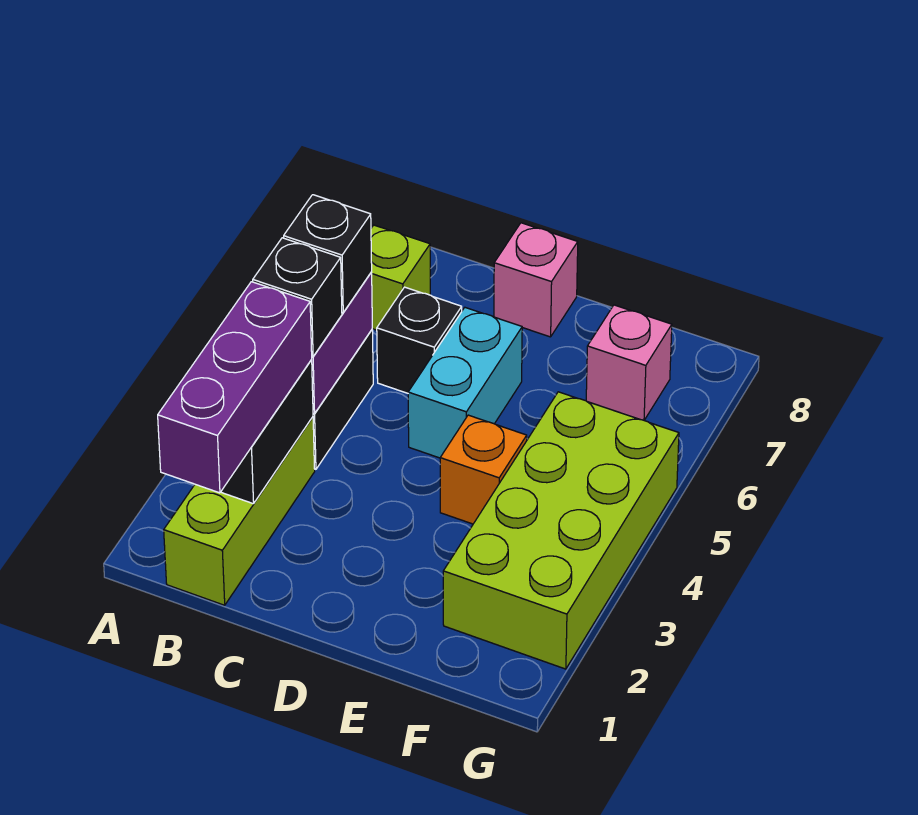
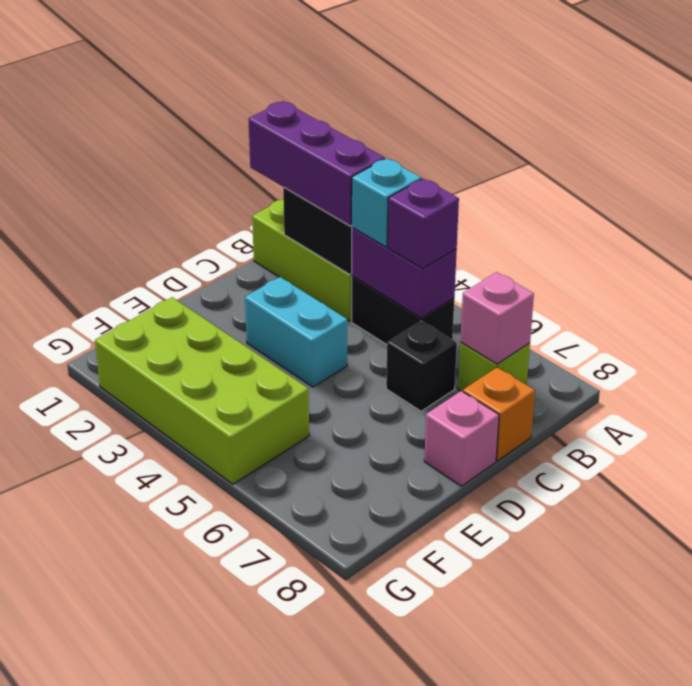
black brick B4 level 3 -> cyan brick B4 level 3
black brick B5 level 3 -> purple brick B5 level 3
cyan brick D5:D6 level 1 -> cyan brick D3:D4 level 1
orange brick E4 level 1 -> orange brick C8 level 1
pink brick F7 level 1 -> pink brick B7 level 2

